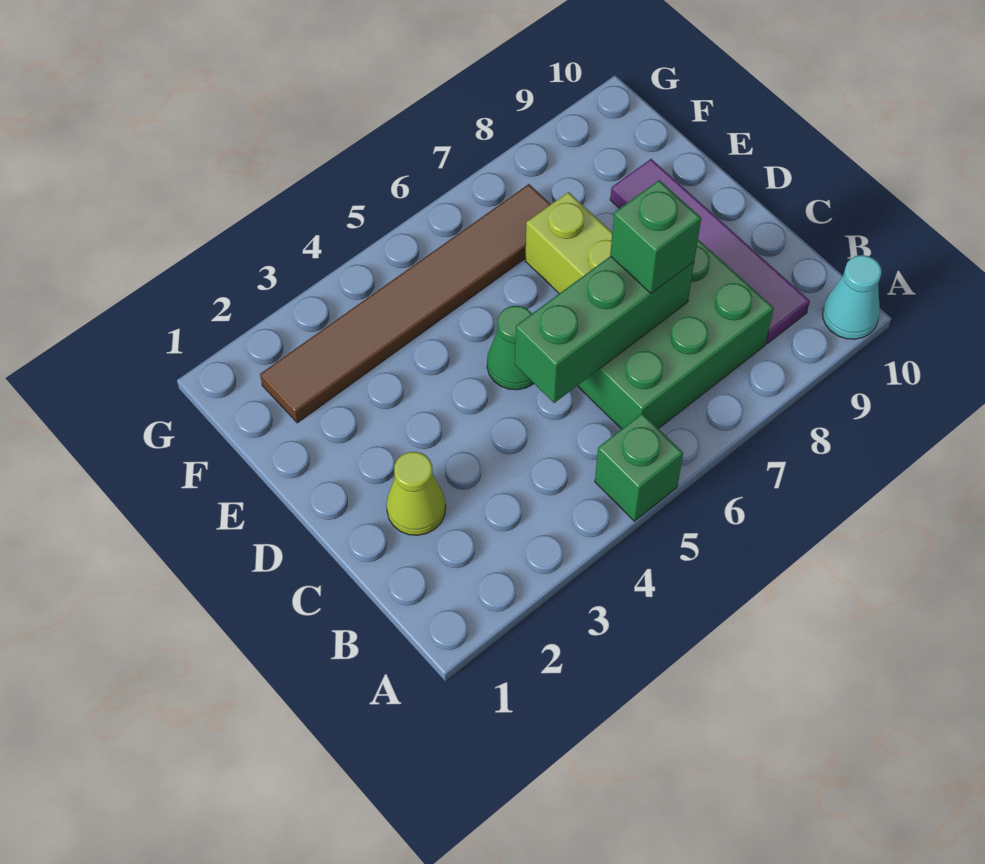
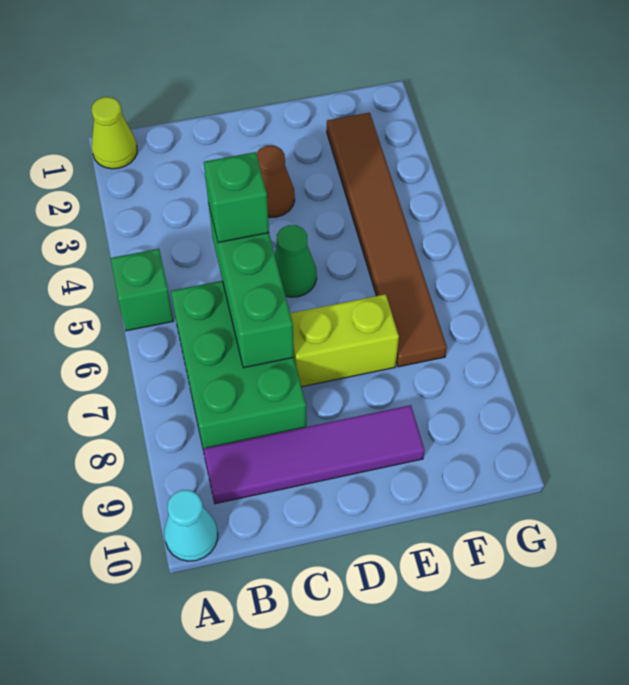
lime cone C2 level 1 -> lime cone A1 level 1
green brick C7 level 3 -> green brick C5 level 3
none -> brown cone D3 level 1

